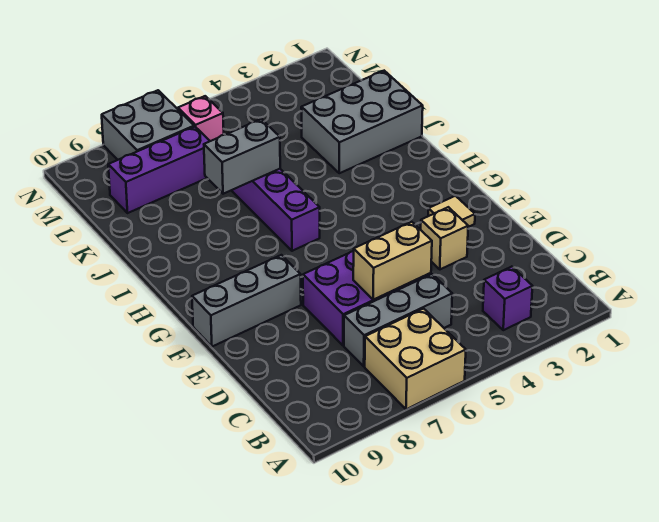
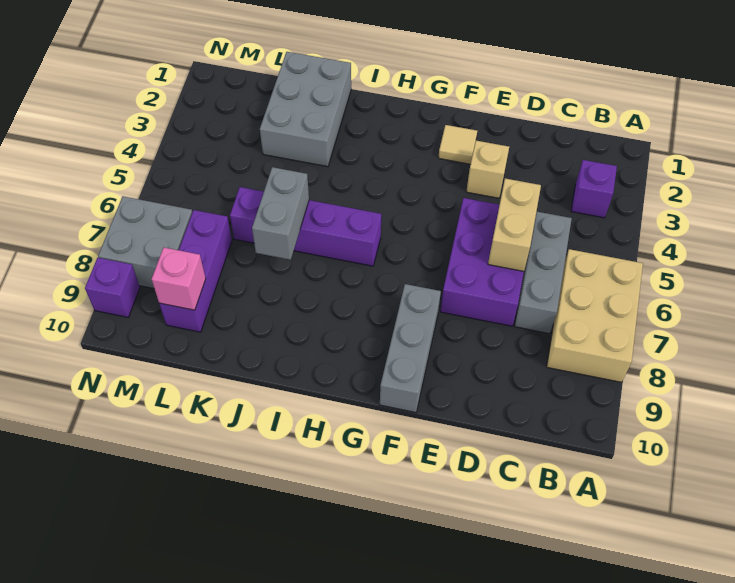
tan brick A6:B7 level 1 -> tan brick A6:B8 level 1
pink brick M6 level 1 -> pink brick L9 level 2
none -> purple brick N9 level 1

